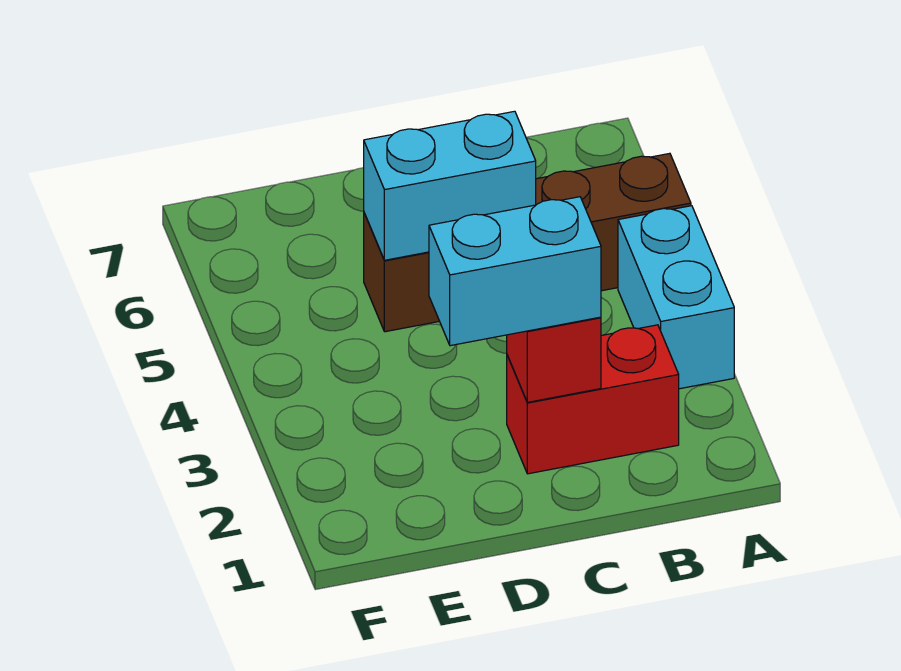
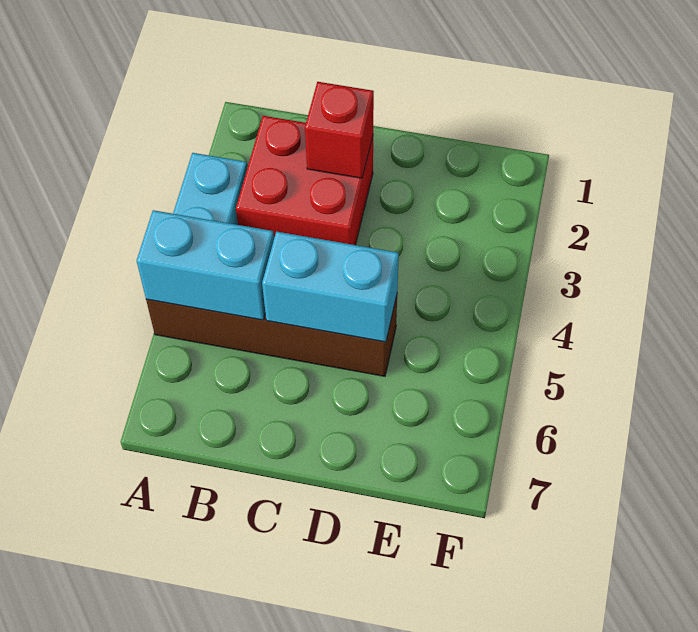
red brick B2:C2 level 1 -> red brick B2:C3 level 1
cyan brick C2:D2 level 3 -> cyan brick A5:B5 level 2

